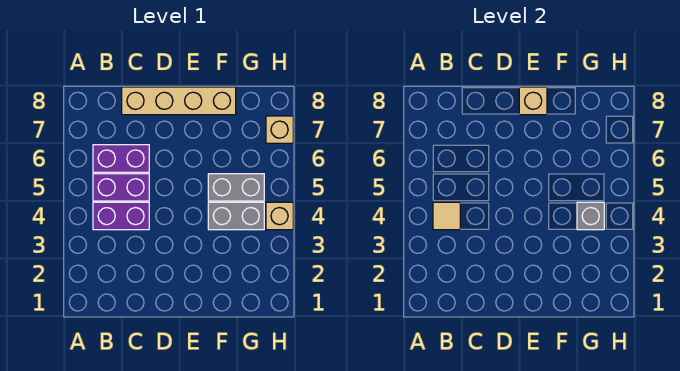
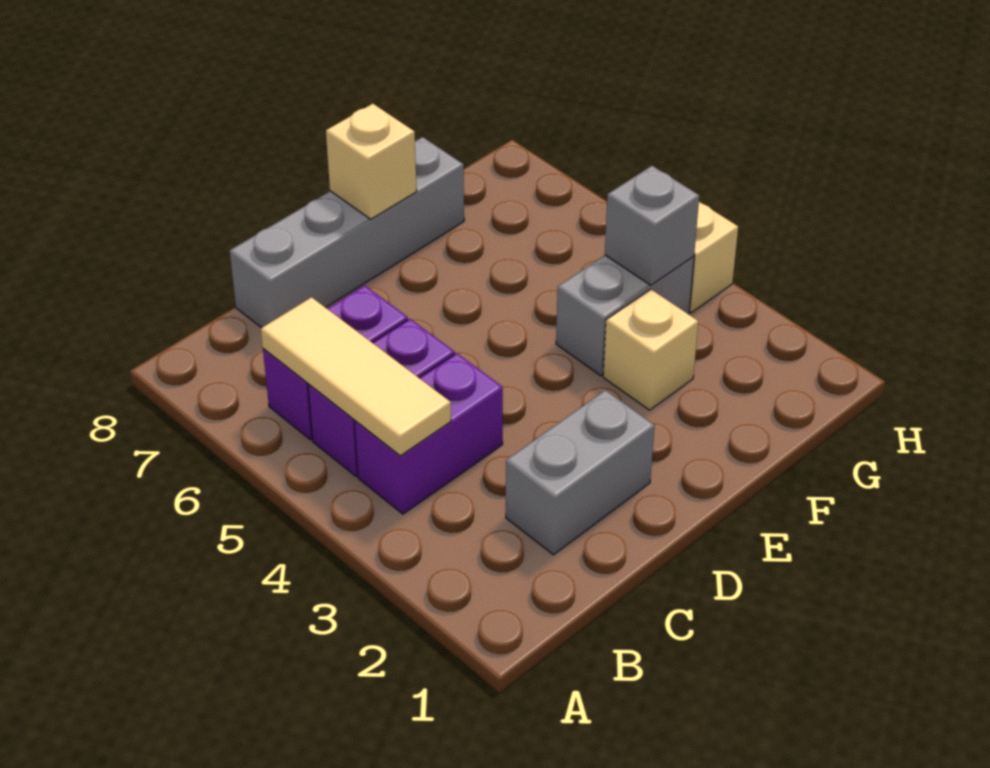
tan tile B4 level 2 -> tan tile B4:B6 level 2
tan brick C8:F8 level 1 -> grey brick C8:F8 level 1
grey brick F5:G5 level 1 -> grey brick C2:D2 level 1
tan brick H7 level 1 -> tan brick F3 level 1

